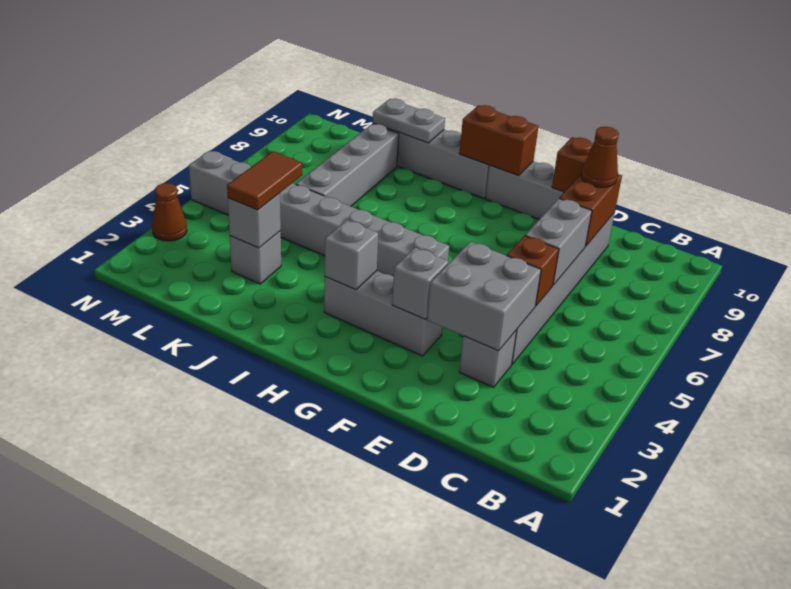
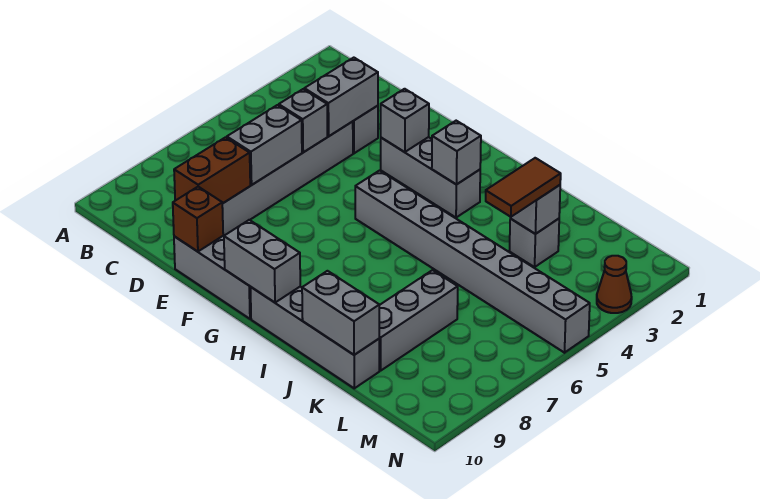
grey brick D3:E4 level 2 -> grey brick D3:D4 level 2
brown brick D5 level 2 -> grey brick D5 level 2
brown cone D9 level 3 -> none
brown brick G10:H10 level 2 -> grey brick G10:H10 level 2
grey plate J10:K10 level 2 -> grey brick J10:K10 level 2
grey brick K6:K9 level 1 -> grey brick K7:K9 level 1

